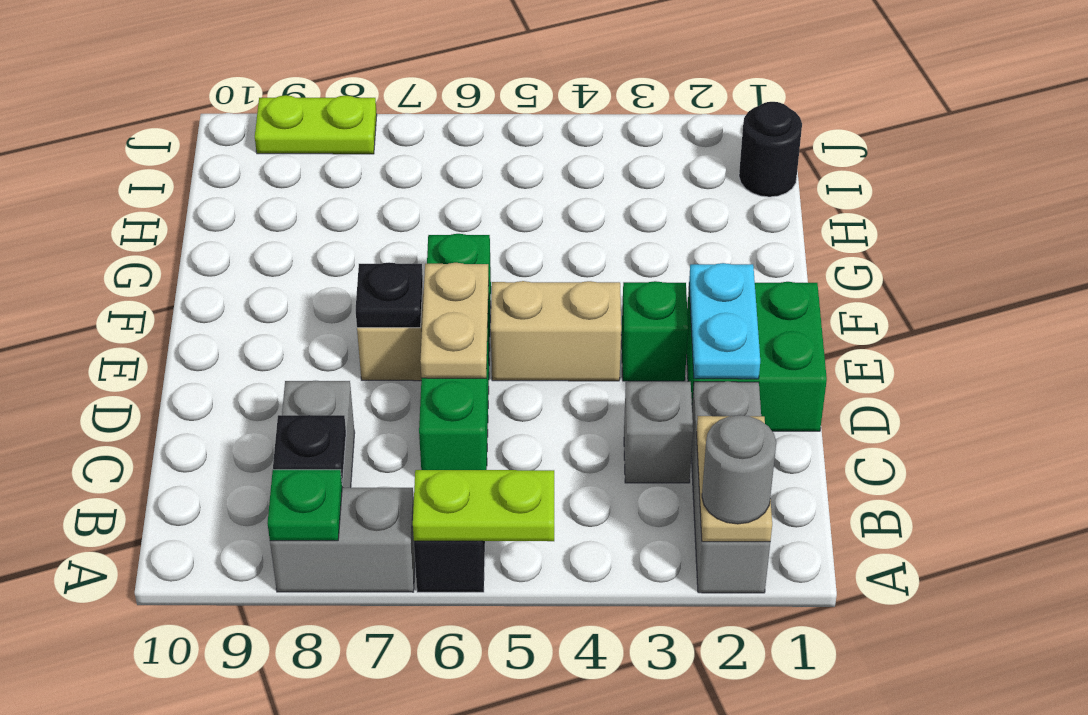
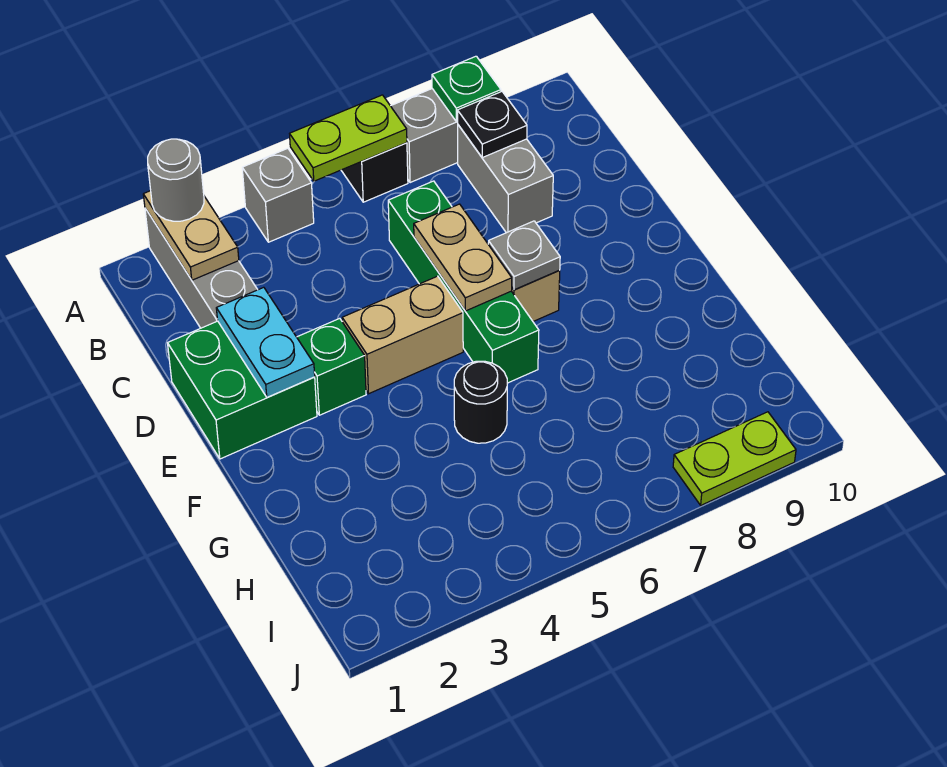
grey brick C3 level 1 -> grey brick A4 level 1
black plate E7 level 2 -> grey plate E7 level 2
black round brick I1 level 1 -> black round brick G5 level 1

